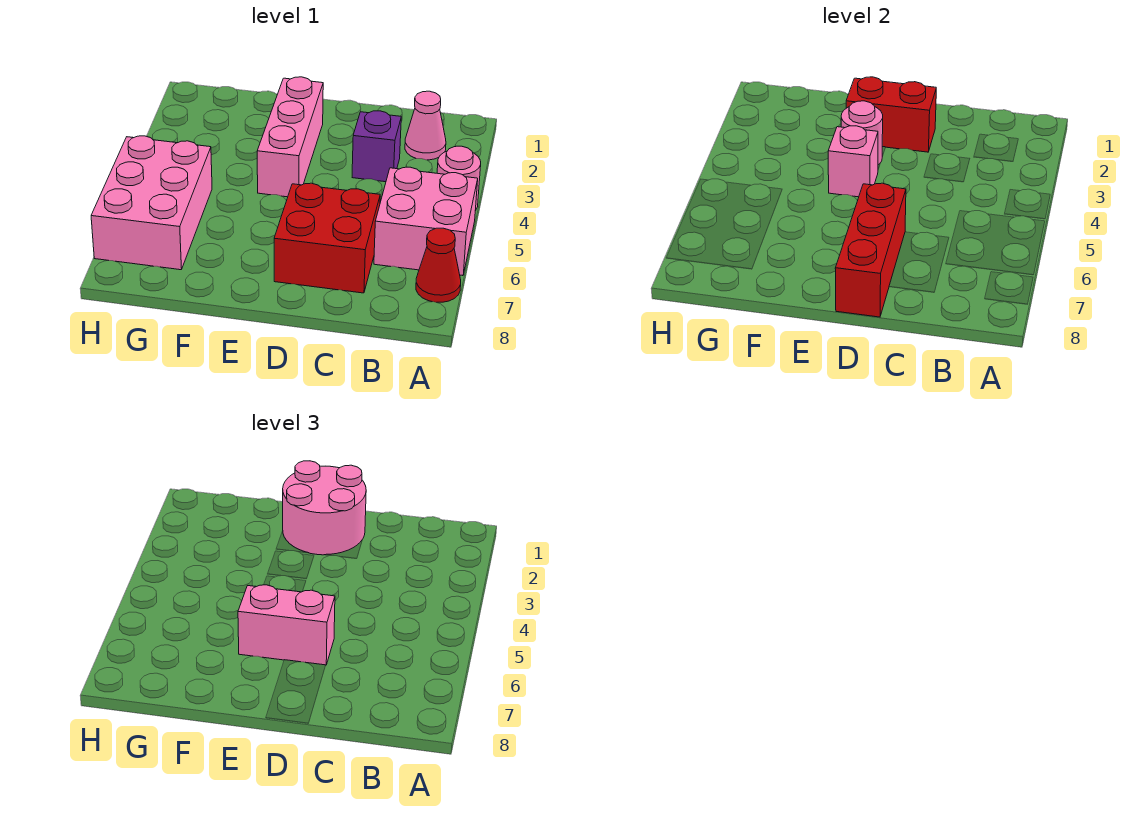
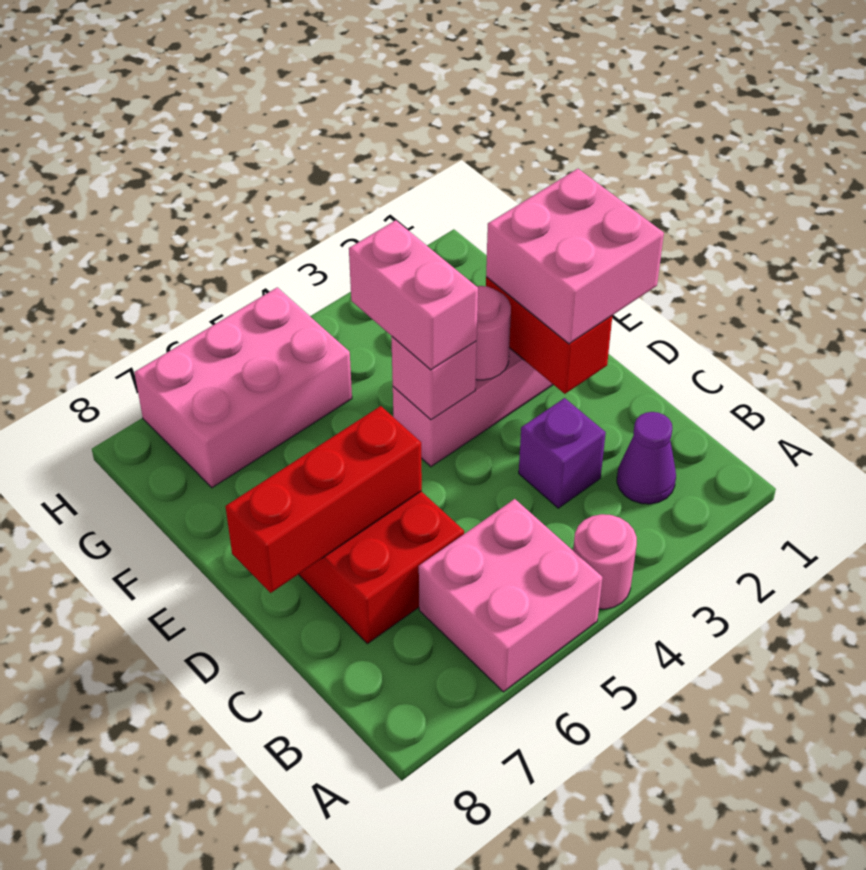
red cone A7 level 1 -> none
pink cone B2 level 1 -> purple cone B2 level 1
pink round brick D1:E2 level 3 -> pink brick D1:E2 level 3
pink brick D6:E6 level 3 -> pink brick E4:F4 level 3

